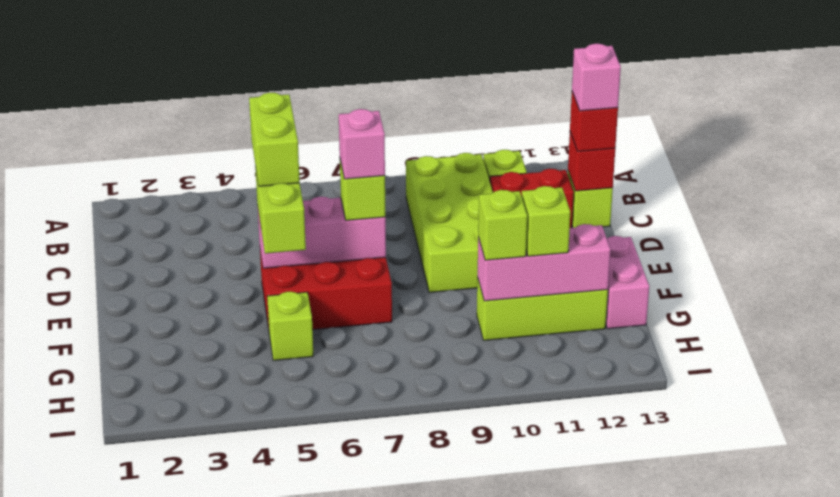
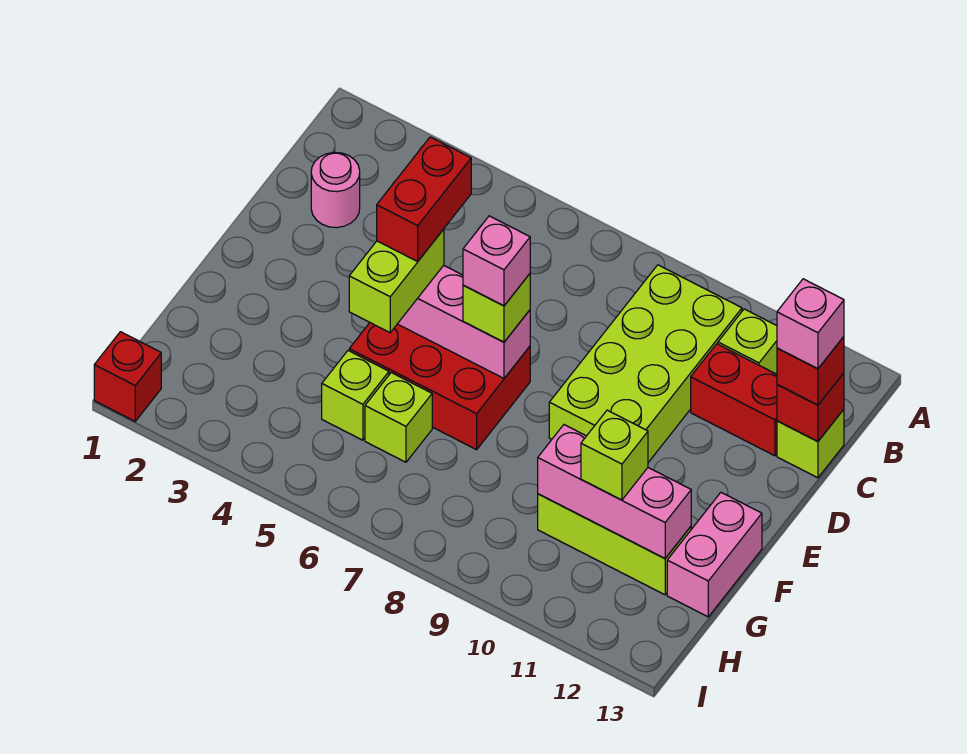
none -> pink round brick C2 level 1
lime brick D5:E5 level 4 -> red brick D5:E5 level 4
lime brick G10 level 3 -> lime brick G6 level 1
none -> red brick I1 level 1

